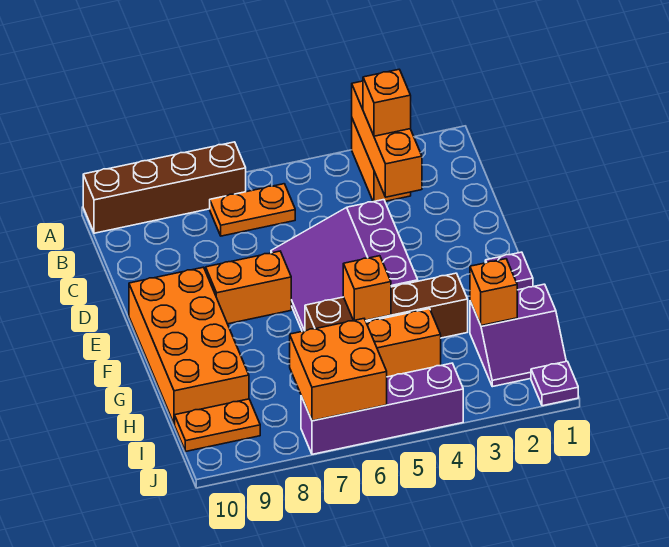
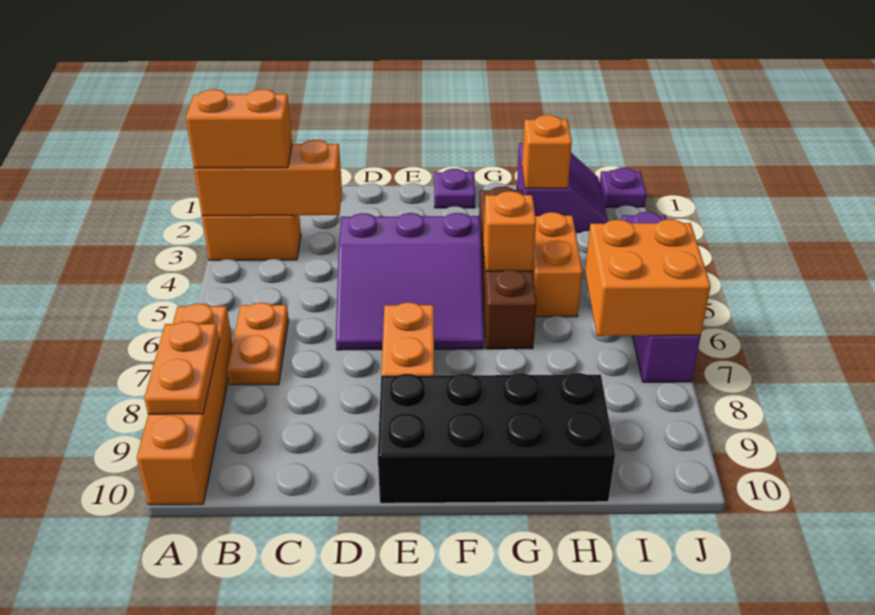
brown brick A7:A10 level 1 -> orange brick A7:A10 level 1
orange brick B3 level 3 -> orange brick A3:B3 level 3
orange brick E9:H10 level 1 -> black brick E9:H10 level 1
orange plate I9:I10 level 1 -> orange plate A8:A9 level 2

